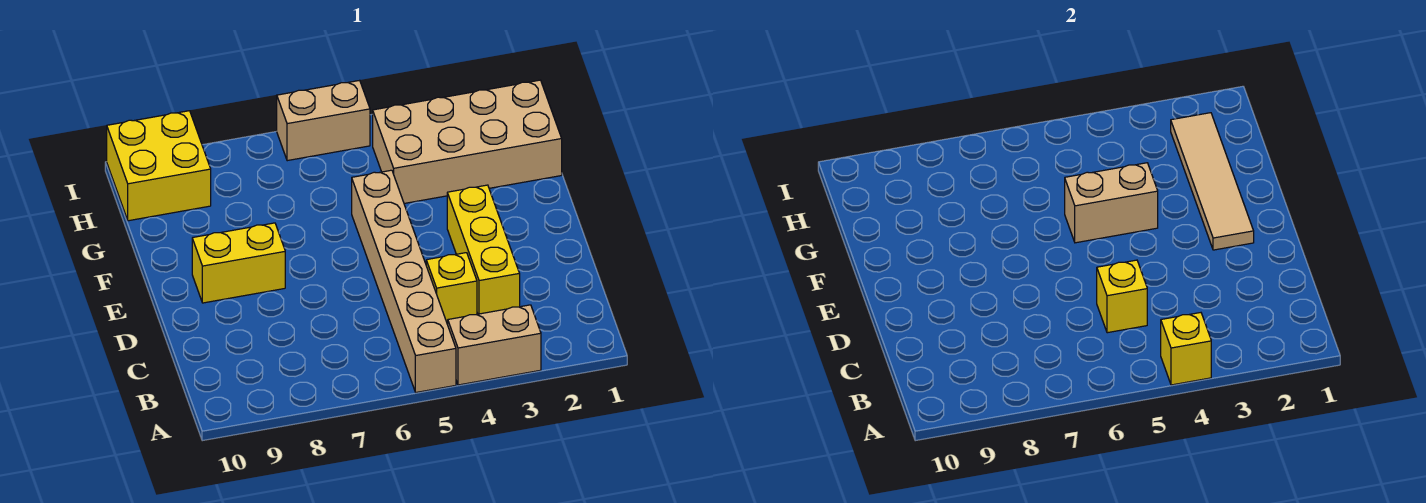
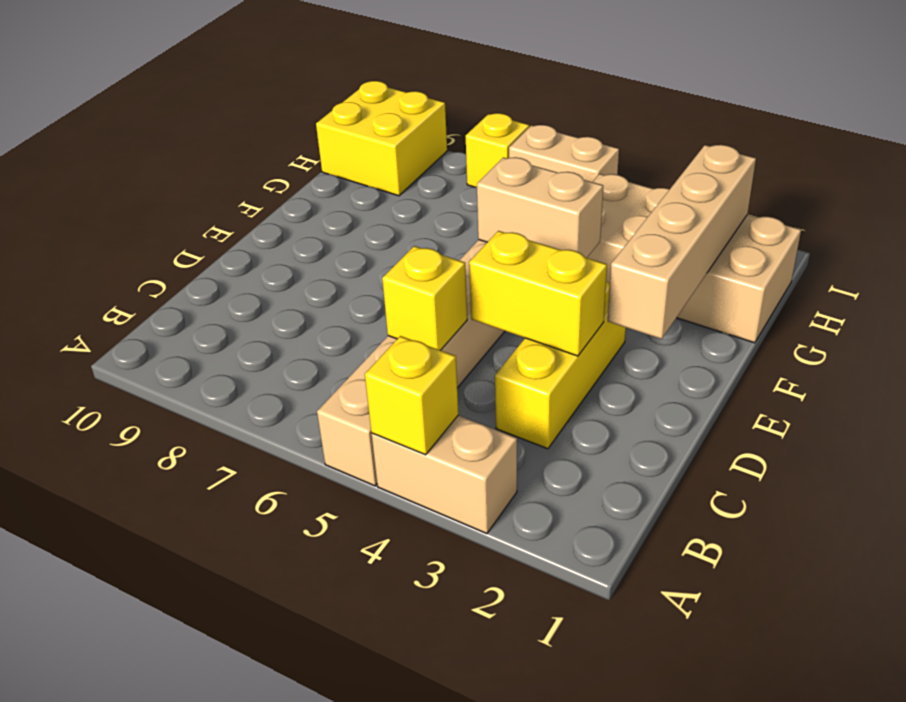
yellow brick C4 level 1 -> yellow brick I7 level 1
tan tile E2:H2 level 2 -> tan brick E2:H2 level 2
yellow brick E8:E9 level 1 -> yellow brick D3:D4 level 2

